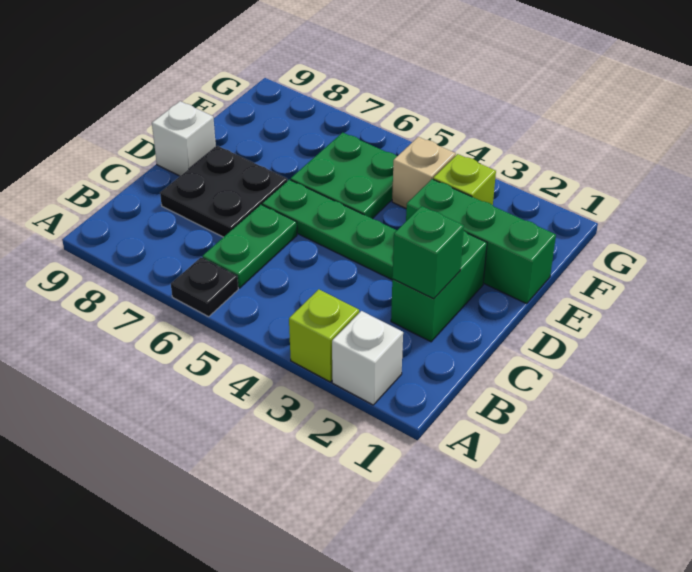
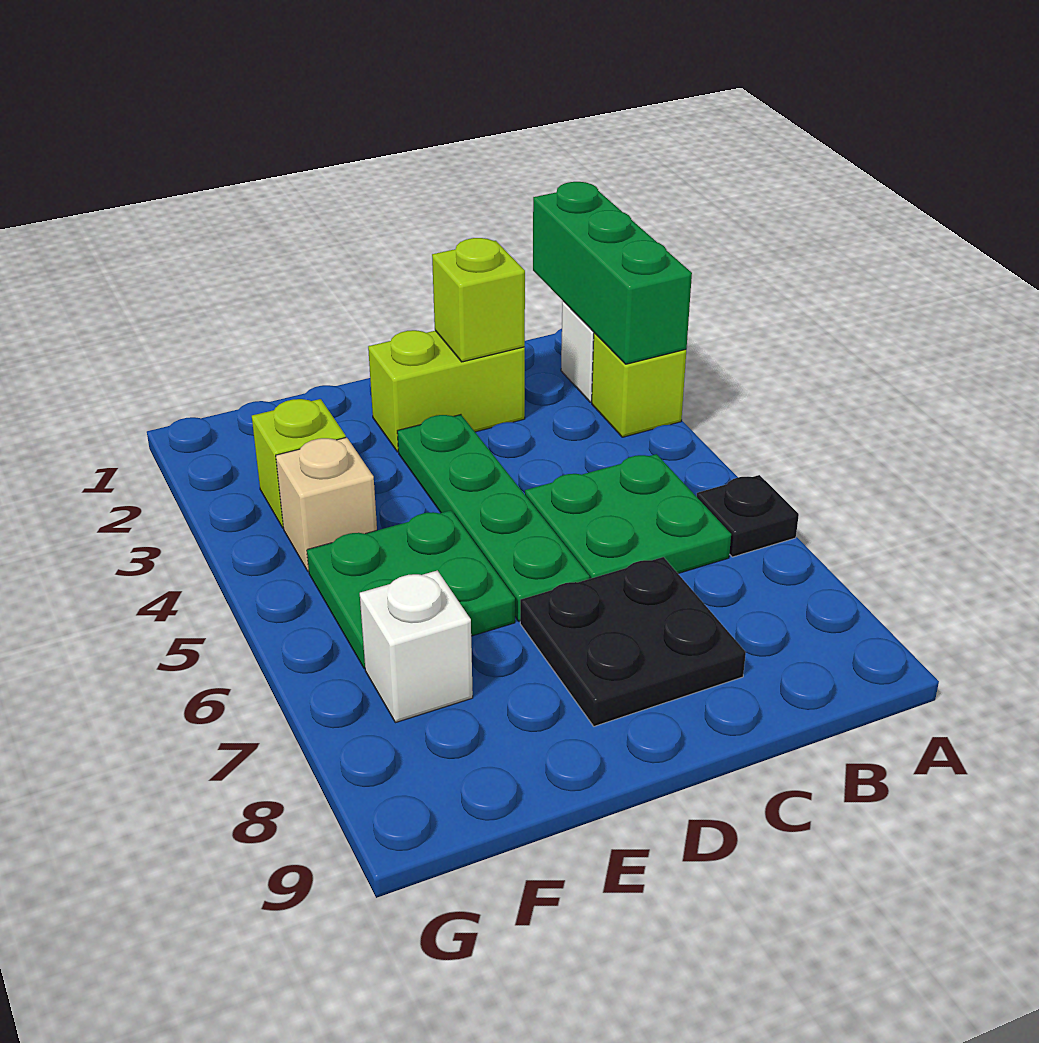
green plate B6:C6 level 1 -> green plate B5:C6 level 1
green brick C2:D2 level 1 -> lime brick C2:D2 level 1
green brick C2 level 2 -> lime brick C2 level 2
white brick D9 level 1 -> white brick F7 level 1
green brick E1:E3 level 1 -> green brick A1:A3 level 2

